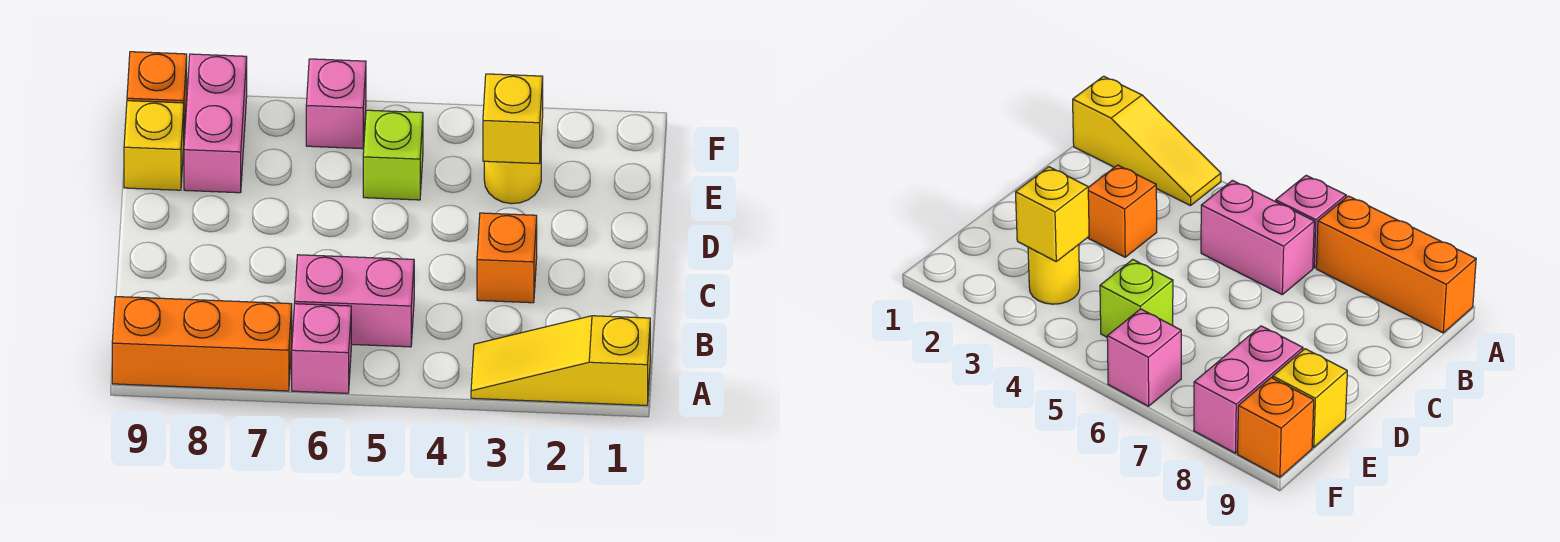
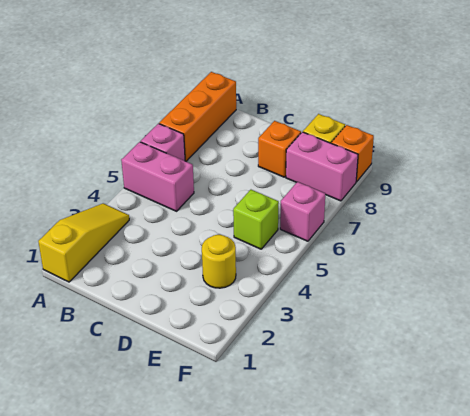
pink brick B5:B6 level 1 -> pink brick A5:B5 level 1
orange brick C3 level 1 -> orange brick D8 level 1
yellow brick E3 level 2 -> none

